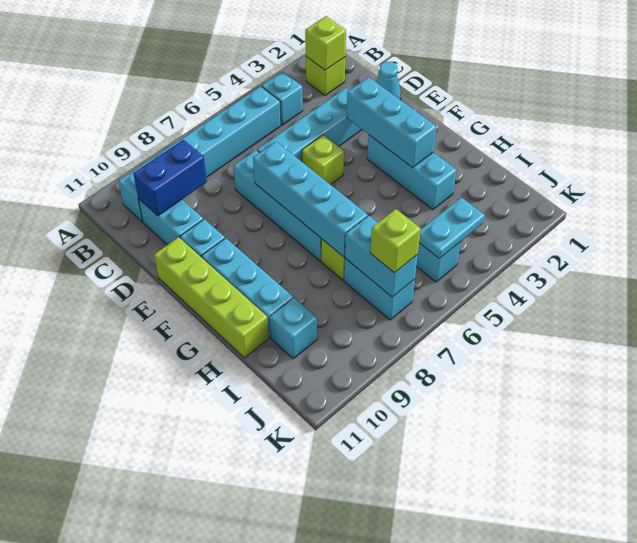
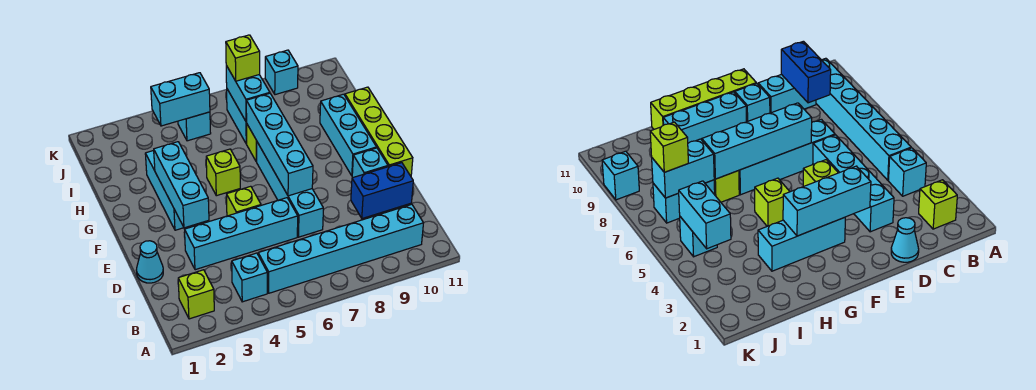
lime brick B2 level 2 -> lime brick G5 level 1
cyan brick I10 level 1 -> cyan brick K9 level 1
cyan plate J4:J5 level 2 -> cyan brick J4:J5 level 2

